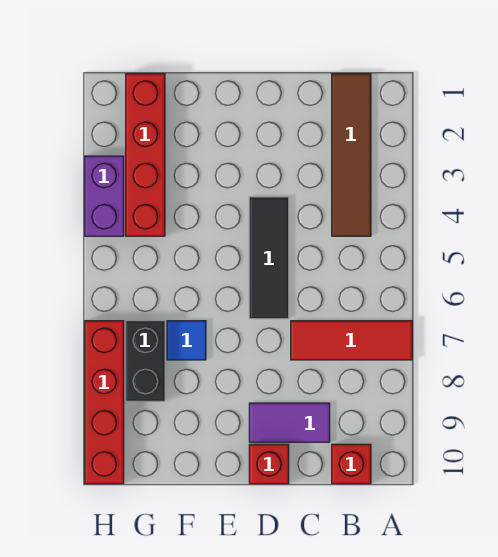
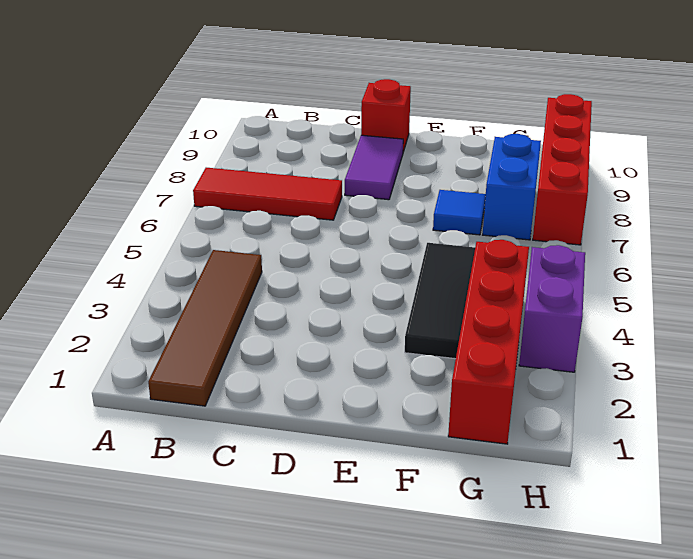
red brick B10 level 1 -> none
purple tile C9:D9 level 1 -> purple tile D8:D9 level 1
black tile D4:D6 level 1 -> black tile F3:F5 level 1
black brick G7:G8 level 1 -> blue brick G7:G8 level 1

